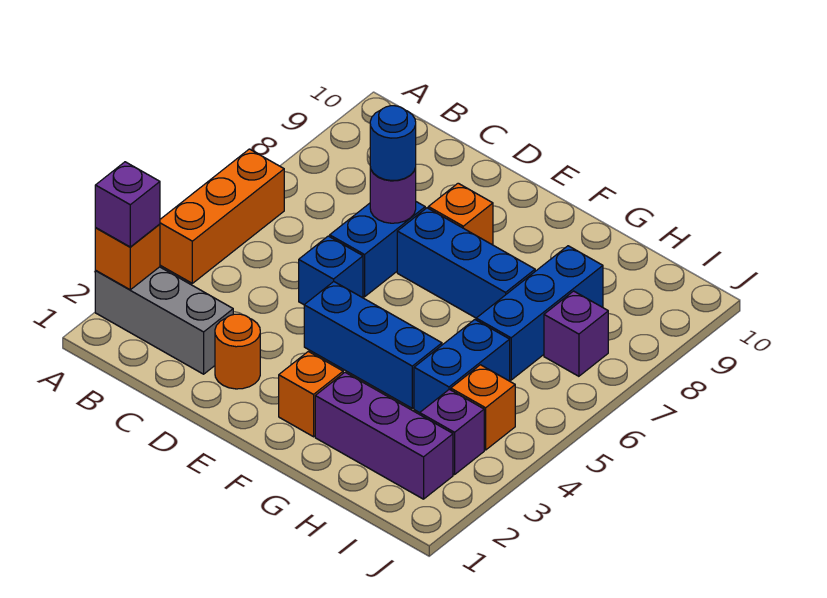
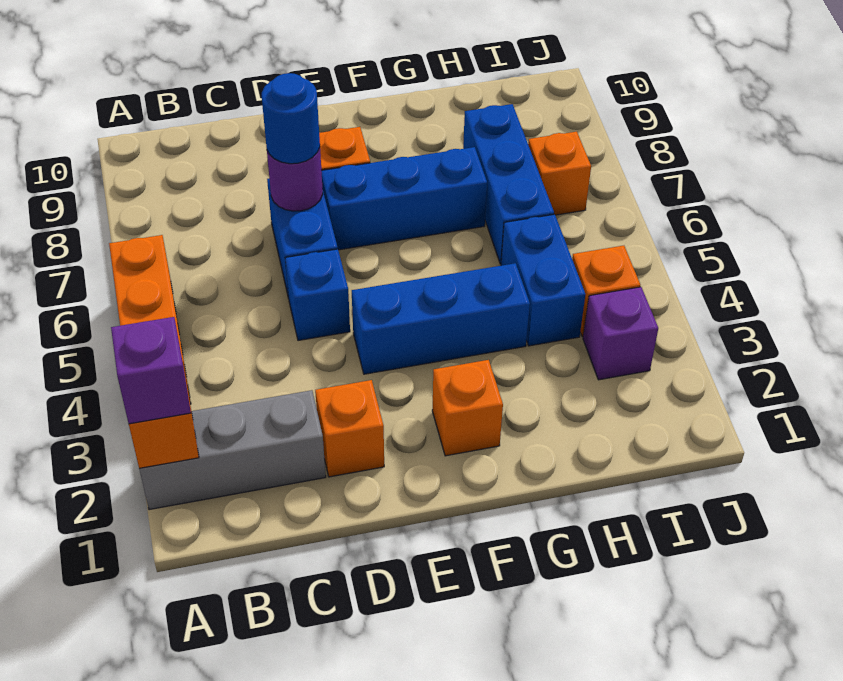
orange round brick D2 level 1 -> orange brick D2 level 1
purple brick G2:I2 level 1 -> none
purple brick I7 level 1 -> orange brick I7 level 1

